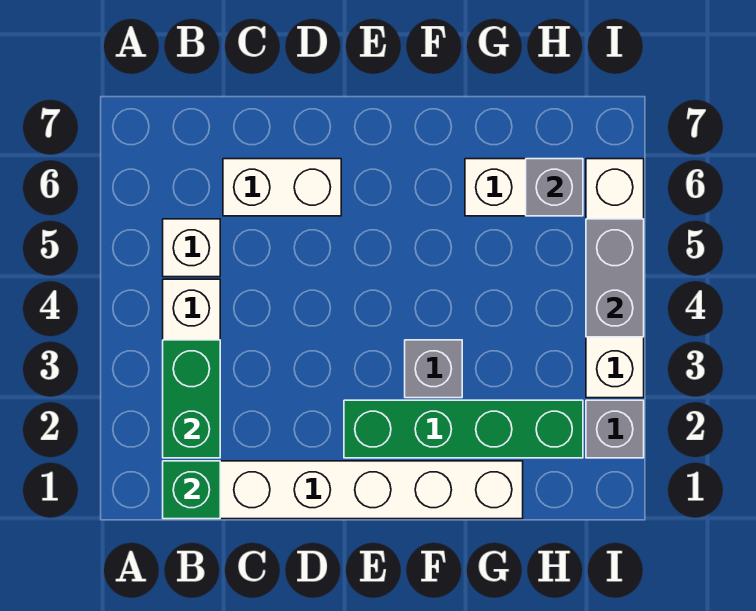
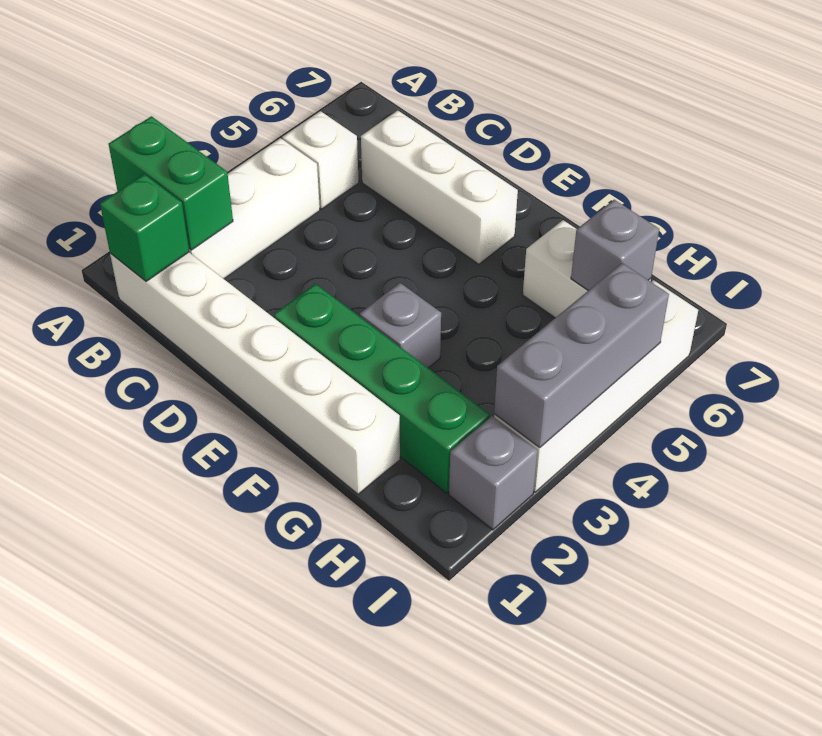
green brick B2:B3 level 2 -> green brick A2:B2 level 2
white brick C6:D6 level 1 -> white brick C6:E6 level 1
grey brick I4:I5 level 2 -> grey brick I3:I5 level 2

